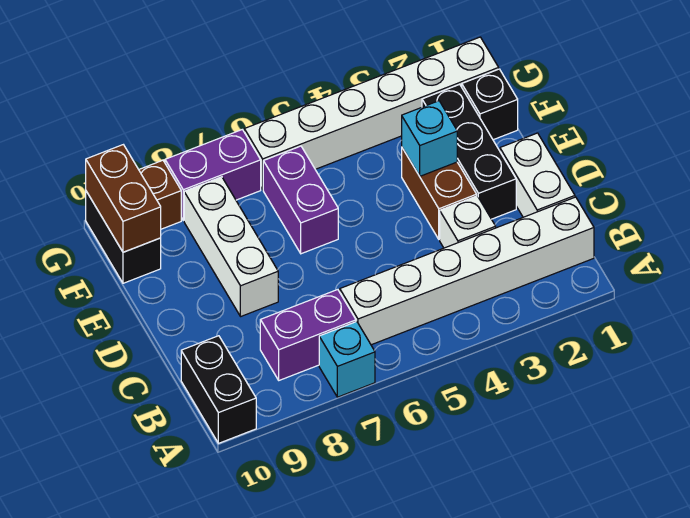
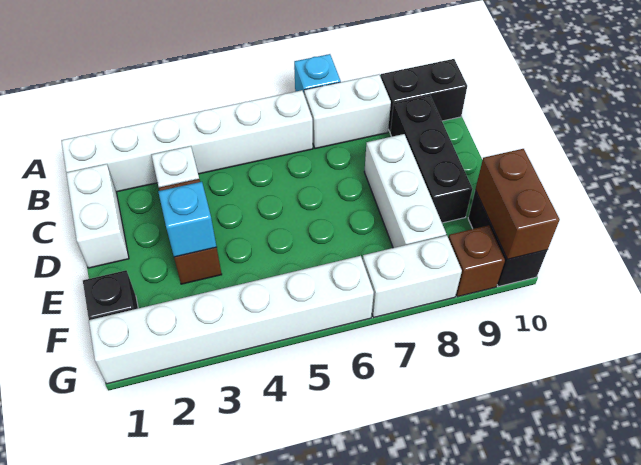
black brick A10:B10 level 1 -> black brick B9:B10 level 1
purple brick B7:B8 level 1 -> white brick B7:B8 level 1
black brick D2:F2 level 1 -> black brick C9:E9 level 1
purple brick E6:F6 level 1 -> none
purple brick G7:G8 level 1 -> white brick G7:G8 level 1

